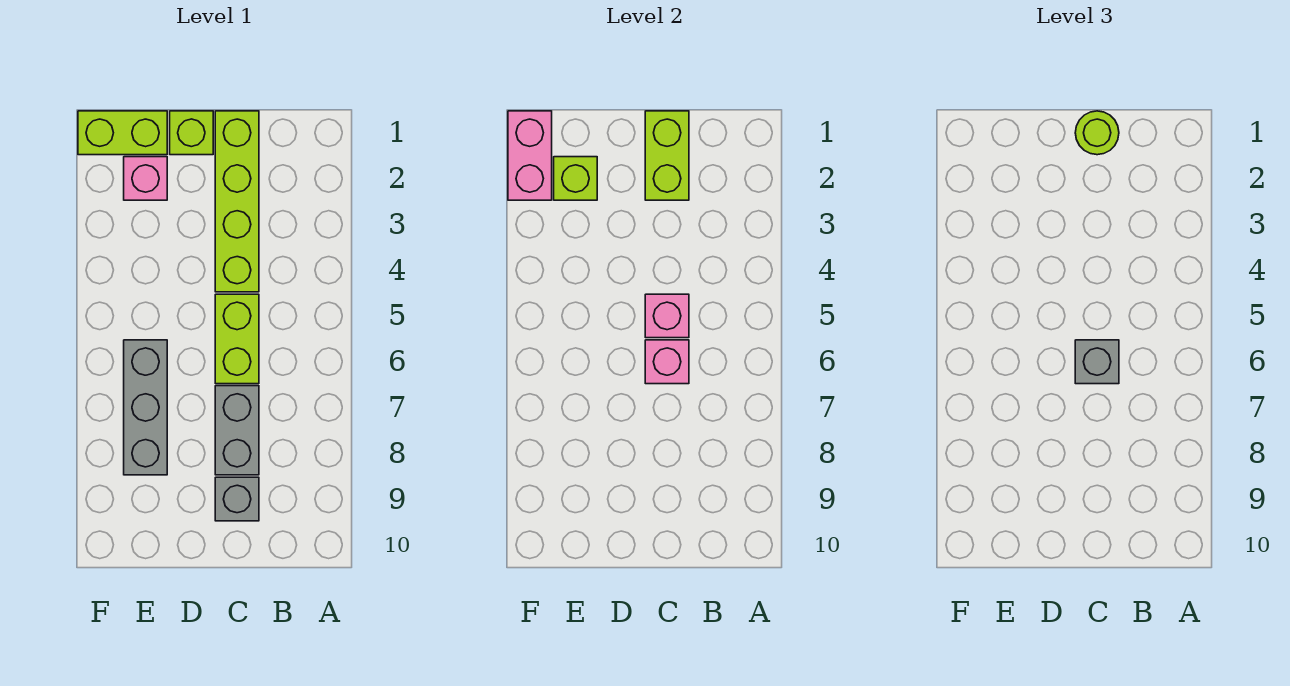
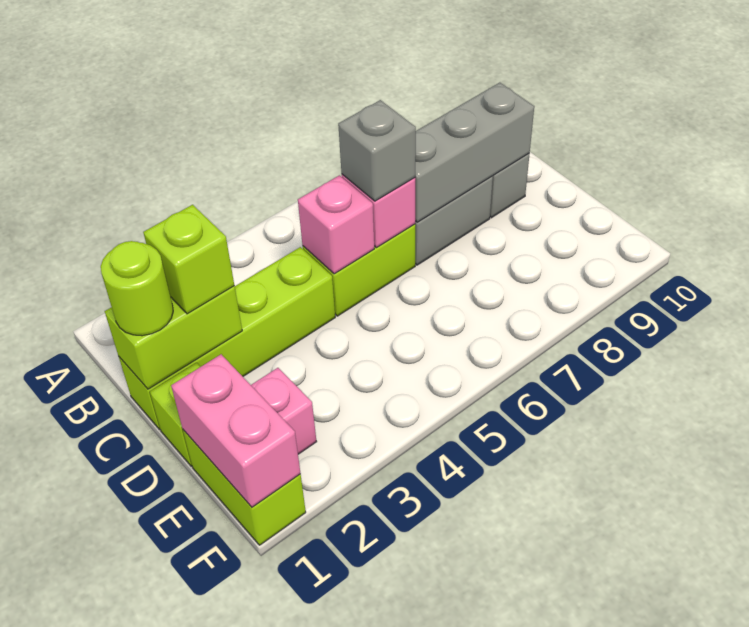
lime brick E2 level 2 -> lime brick C2 level 3
grey brick E6:E8 level 1 -> grey brick C7:C9 level 2
pink brick F1:F2 level 2 -> pink brick E1:F1 level 2

